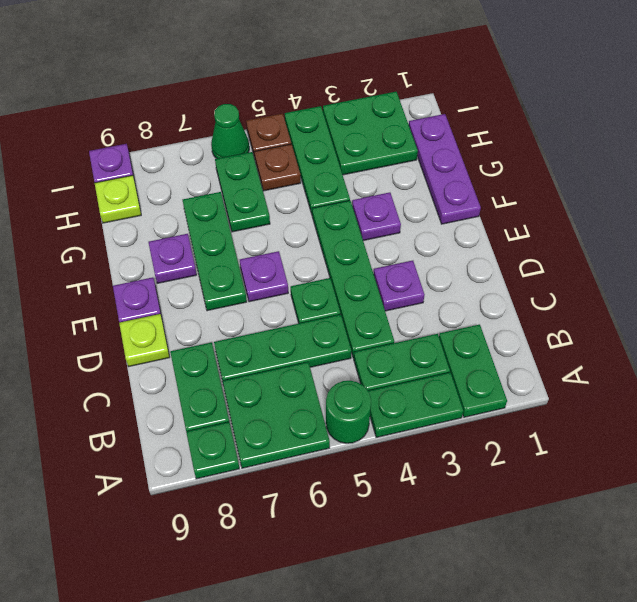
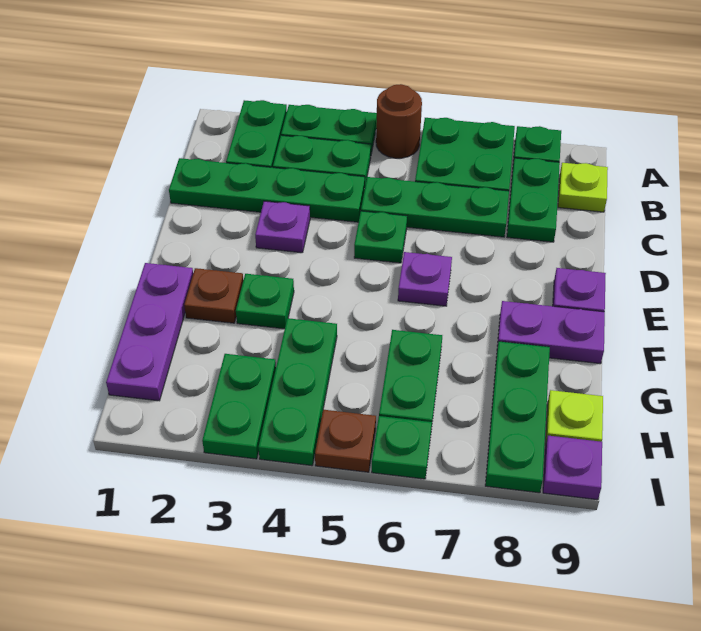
green round brick A5 level 1 -> brown round brick A5 level 1
green plate C4:F4 level 1 -> green plate C1:C4 level 1
lime plate D9 level 1 -> lime plate B9 level 1
green plate E7:G7 level 1 -> green plate G8:I8 level 1
purple plate F3 level 1 -> green plate F3 level 1
purple plate F8 level 1 -> purple plate F8:F9 level 1
green plate H2:I3 level 1 -> green plate H3:I3 level 1
brown plate H5 level 1 -> brown plate F2 level 1
green cone I6 level 1 -> green plate I6 level 1

